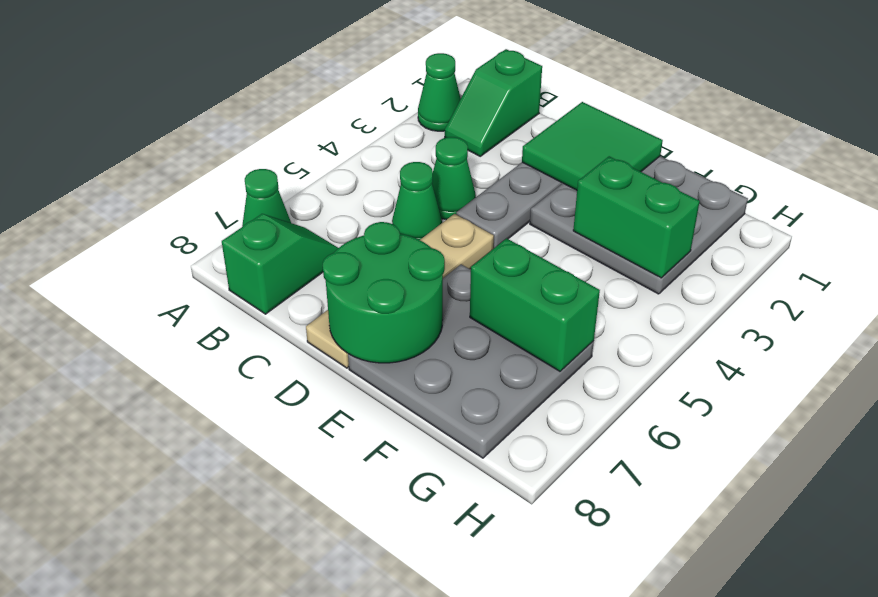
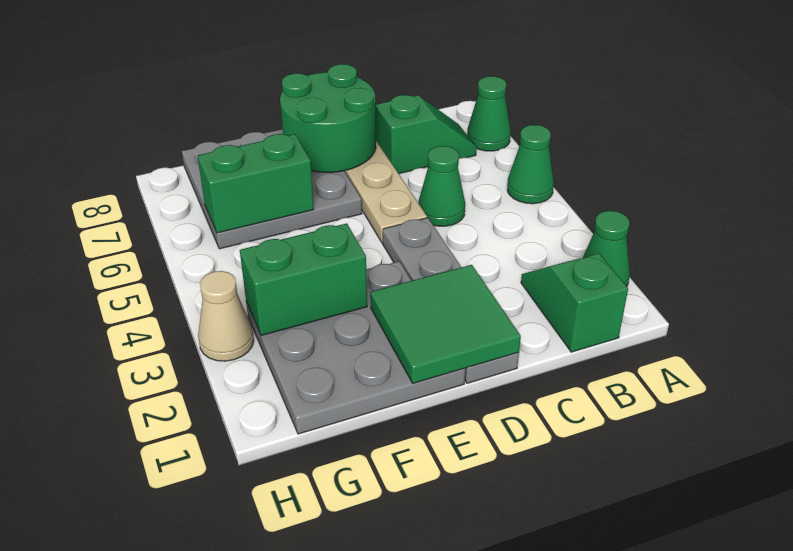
green slope B7:B8 level 1 top 8 -> green slope B7:C7 level 1 top C
green cone C4 level 1 -> green cone A5 level 1
none -> tan cone H3 level 1

